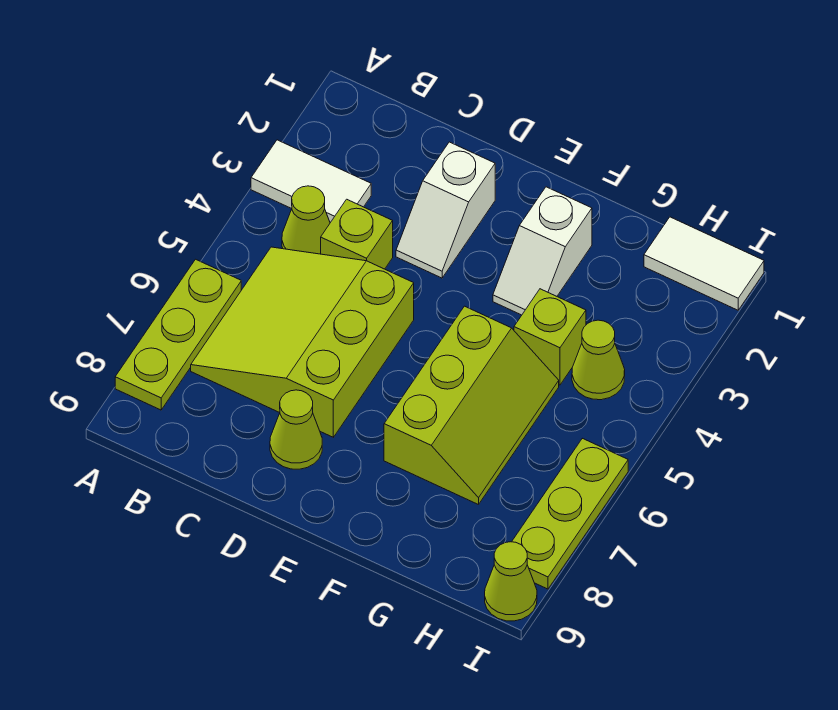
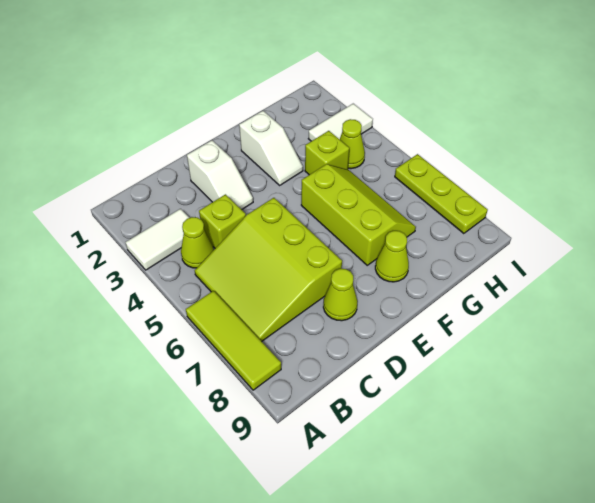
lime plate A6:A8 level 1 -> lime tile A6:A8 level 1
white tile H1:I1 level 1 -> white tile H3:I3 level 1
lime cone I9 level 1 -> lime cone F8 level 1

